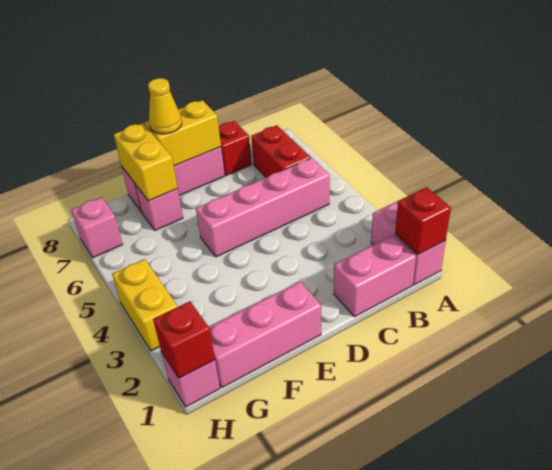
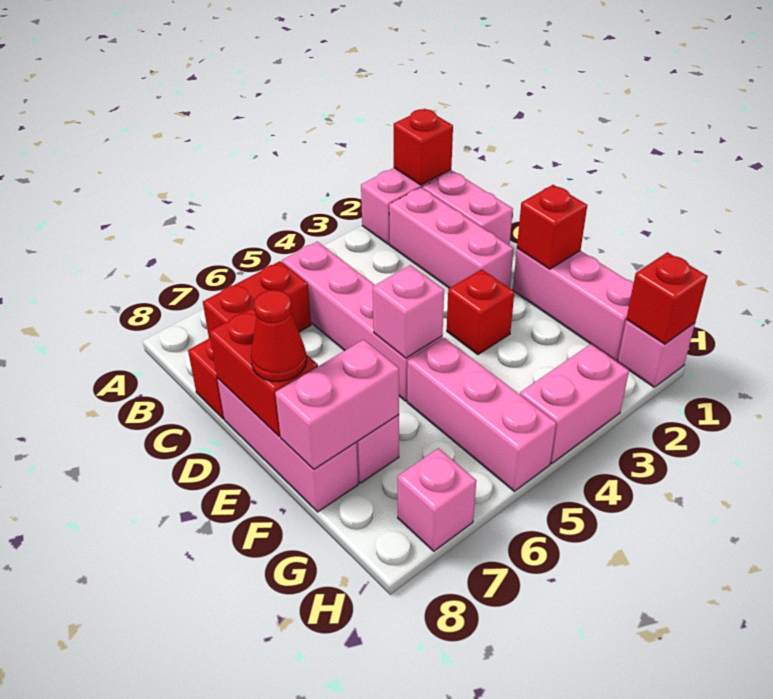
none -> pink brick B2:D2 level 1
yellow brick D8:E8 level 2 -> red brick D8:E8 level 2
none -> red brick E1 level 2
none -> red brick E3 level 1
none -> pink brick E5 level 2
yellow cone E8 level 3 -> red cone E8 level 3
none -> pink brick F5:H5 level 1
yellow brick F7:F8 level 2 -> pink brick F7:F8 level 2
yellow brick H3:H4 level 1 -> pink brick H3:H4 level 1

